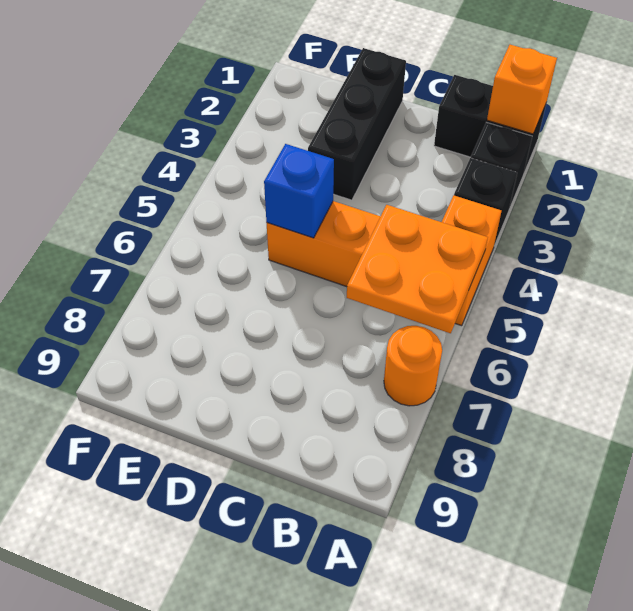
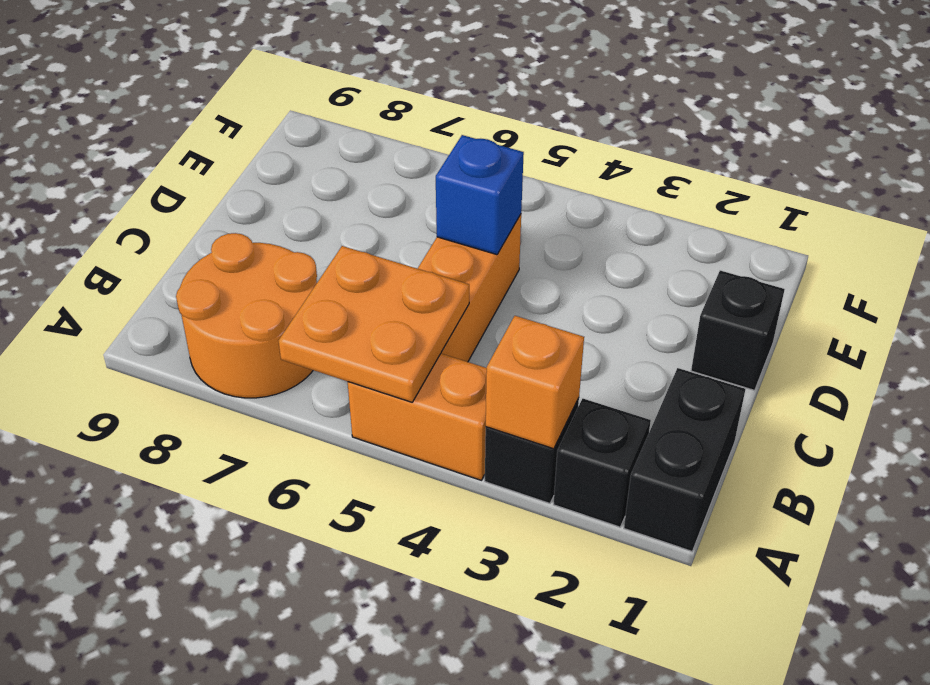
orange brick A1 level 2 -> orange brick A3 level 2
orange round brick A7 level 1 -> orange round brick A7:B8 level 1
black brick D1:D3 level 1 -> black brick D1 level 1

